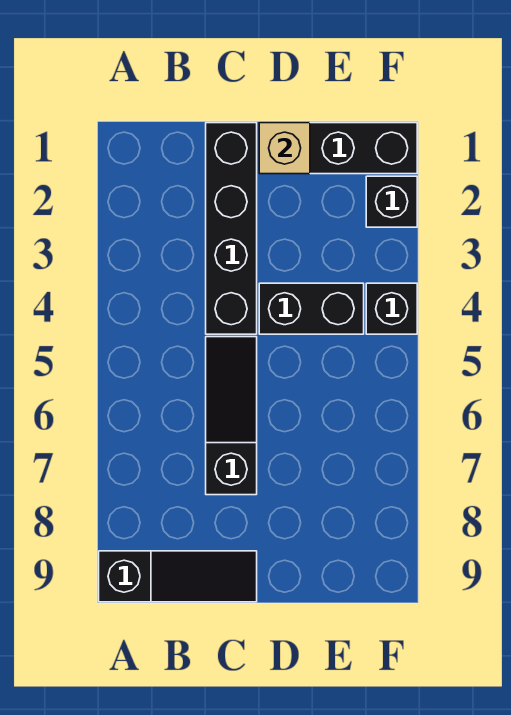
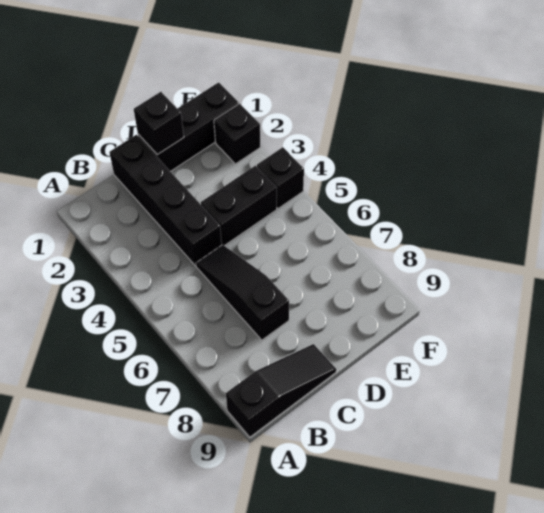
tan brick D1 level 2 -> black brick D1 level 2

